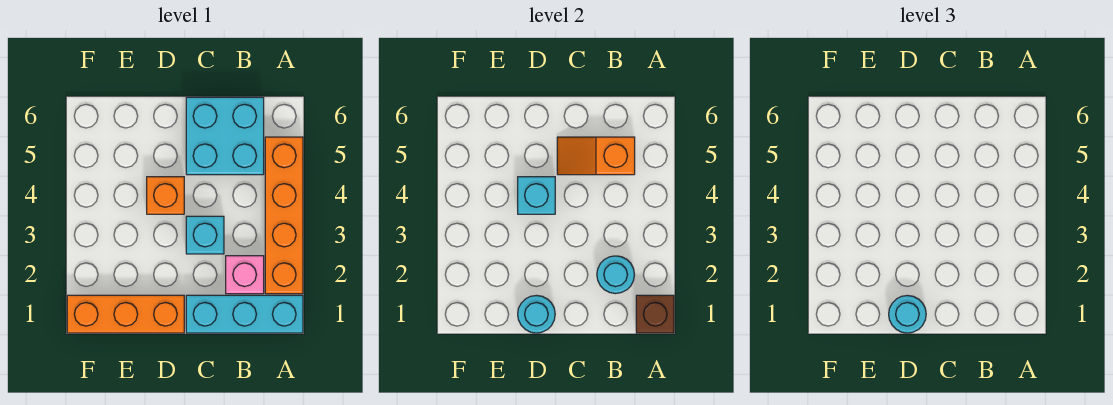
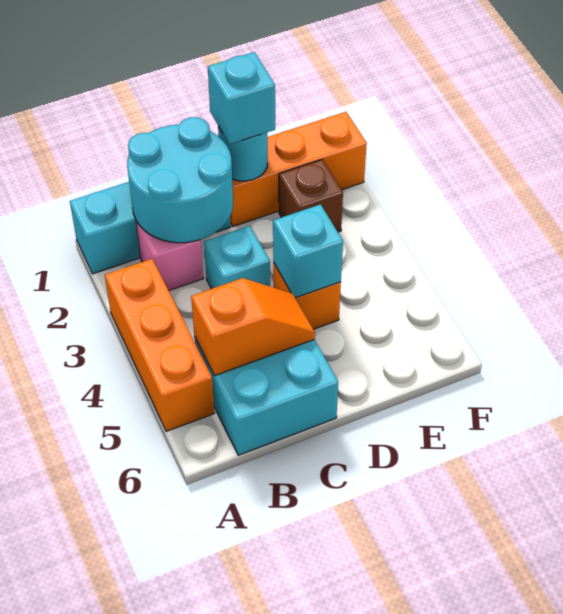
brown brick A1 level 2 -> brown brick E2 level 1
orange brick A2:A5 level 1 -> orange brick A3:A5 level 1
cyan round brick B2 level 2 -> cyan round brick B1:C2 level 2
cyan round brick D1 level 3 -> cyan brick D1 level 3

